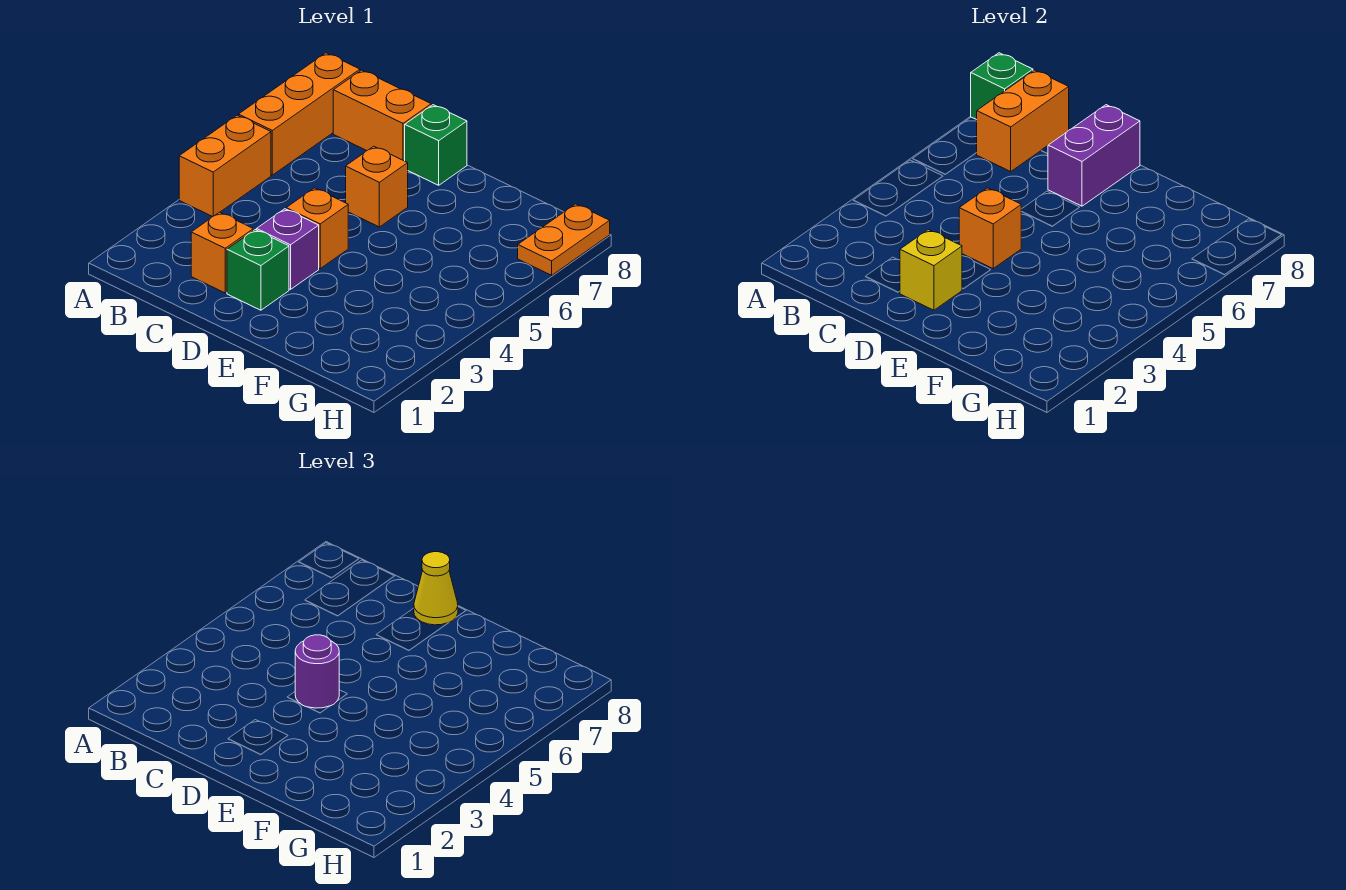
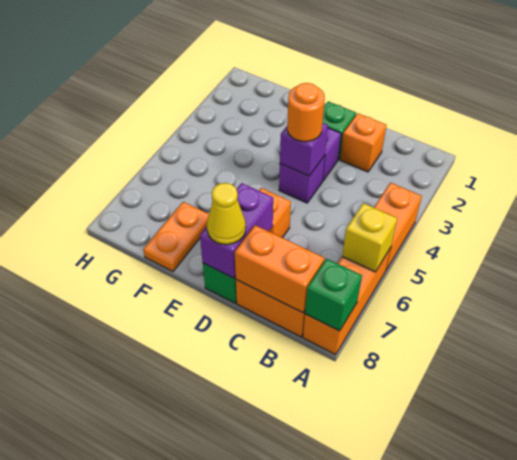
orange brick B7:B8 level 2 -> orange brick B8:C8 level 2
yellow brick D2 level 2 -> yellow brick A6 level 2
orange brick D4 level 1 -> purple brick D4 level 1
orange brick D4 level 2 -> purple brick D4 level 2
purple round brick D4 level 3 -> orange round brick D4 level 3
orange plate H7:H8 level 1 -> orange plate F7:F8 level 1

